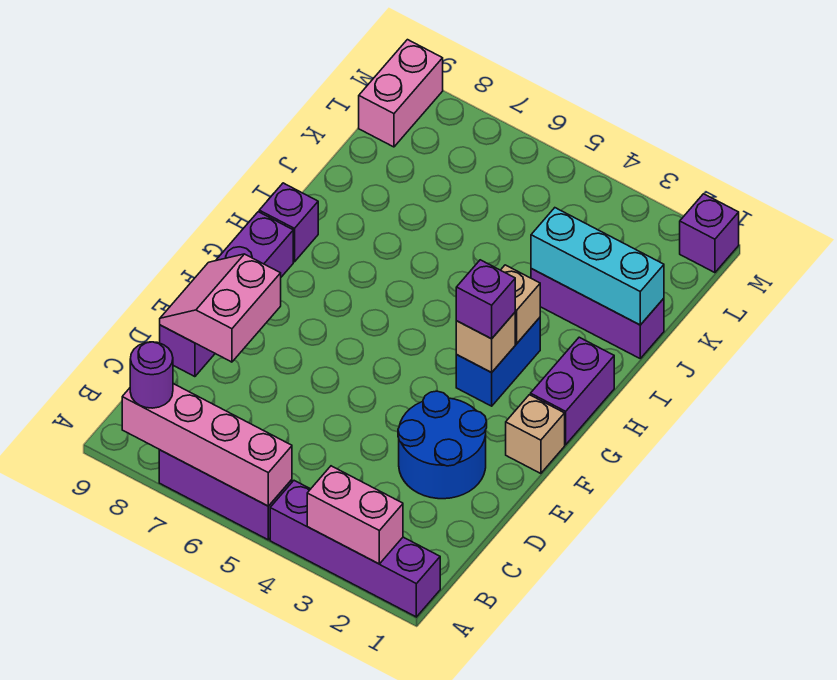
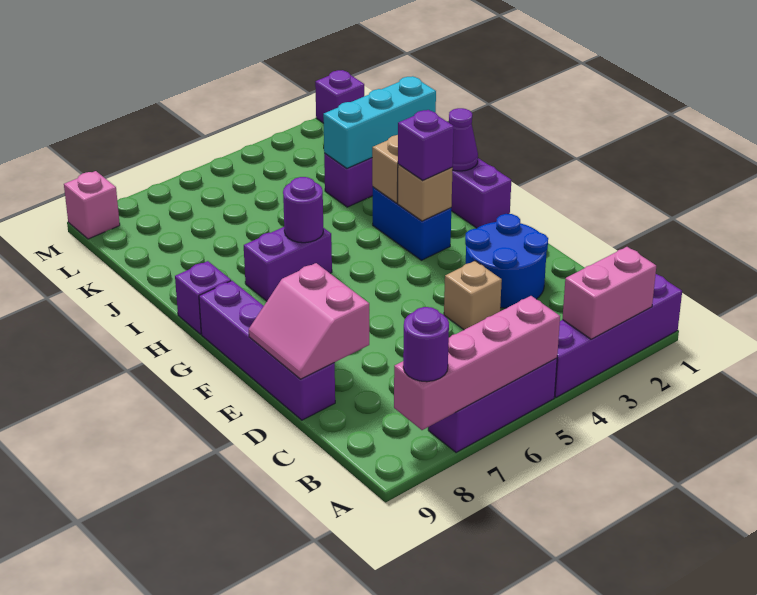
tan brick F1 level 1 -> tan brick D4 level 1
none -> purple cone H1 level 2
none -> purple brick H6:H7 level 1
none -> purple round brick H6 level 2
pink brick L9:M9 level 1 -> pink brick M9 level 1

